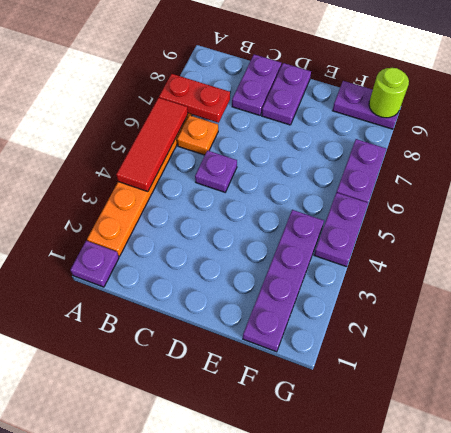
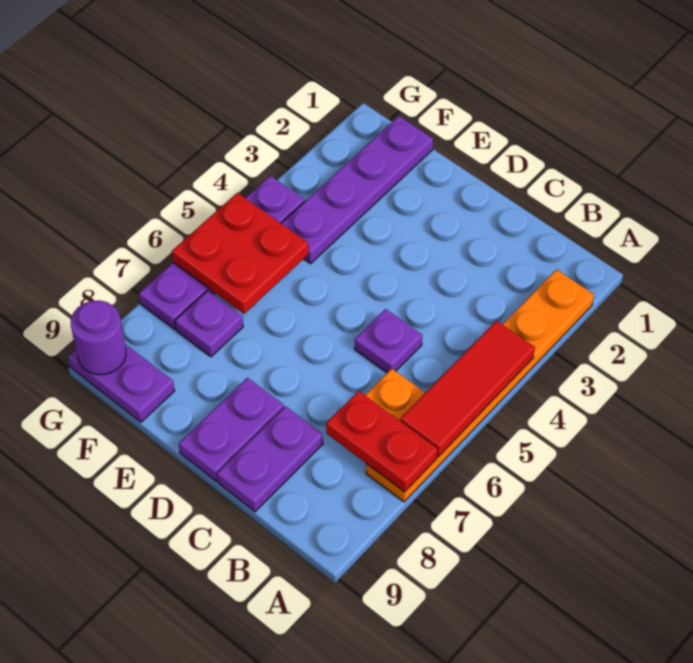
purple plate A1 level 1 -> purple plate F7 level 1
none -> red plate F5:G6 level 2
lime round brick G9 level 2 -> purple round brick G9 level 2

